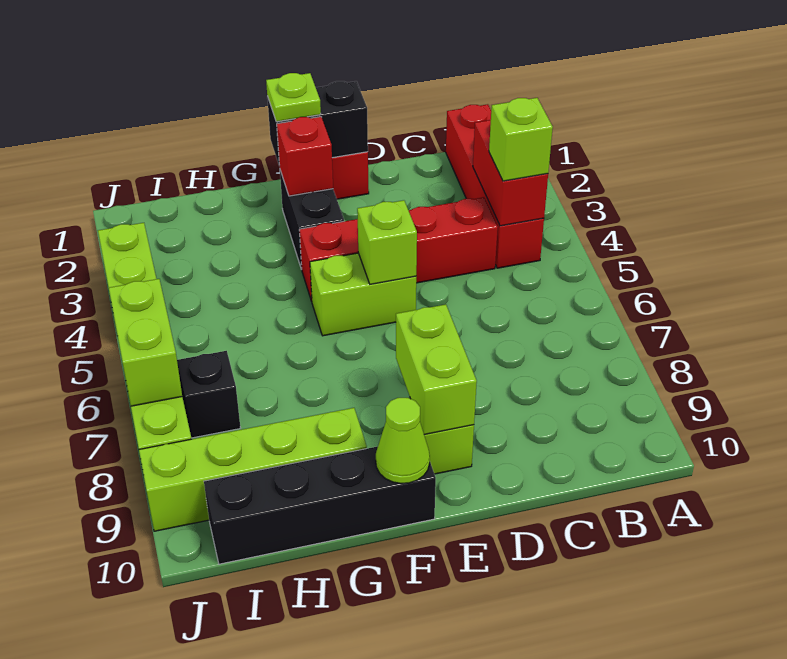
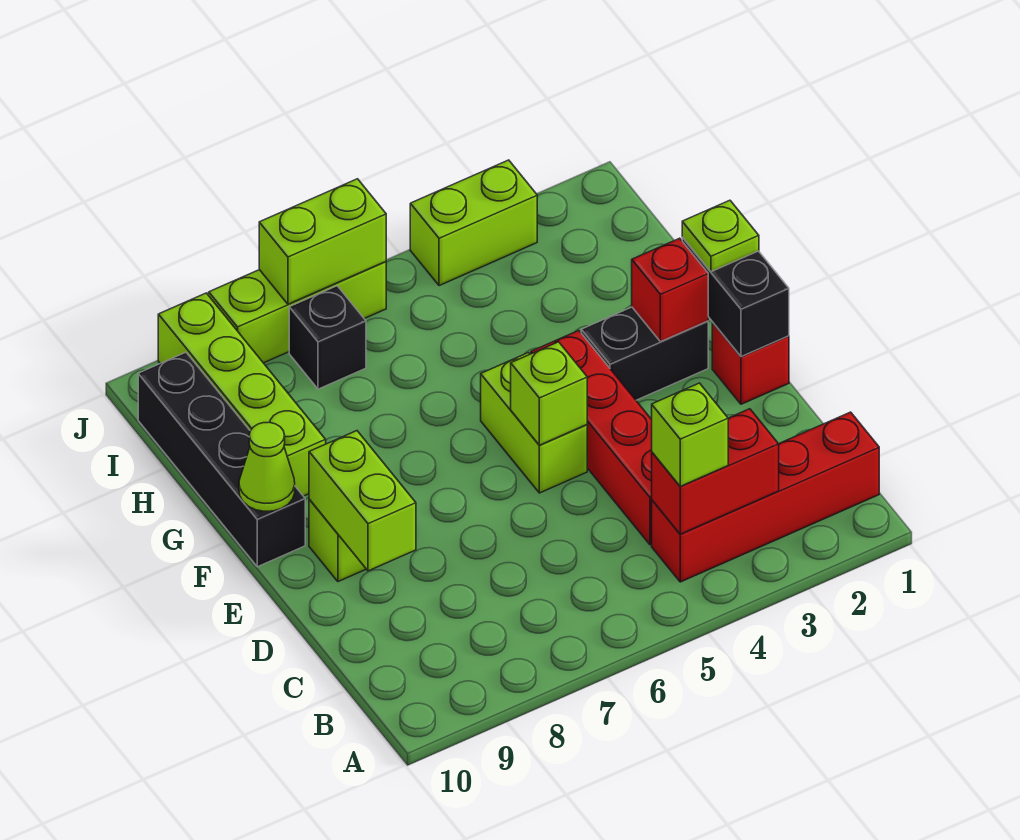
lime brick E8:E9 level 2 -> lime brick D9:E9 level 2

